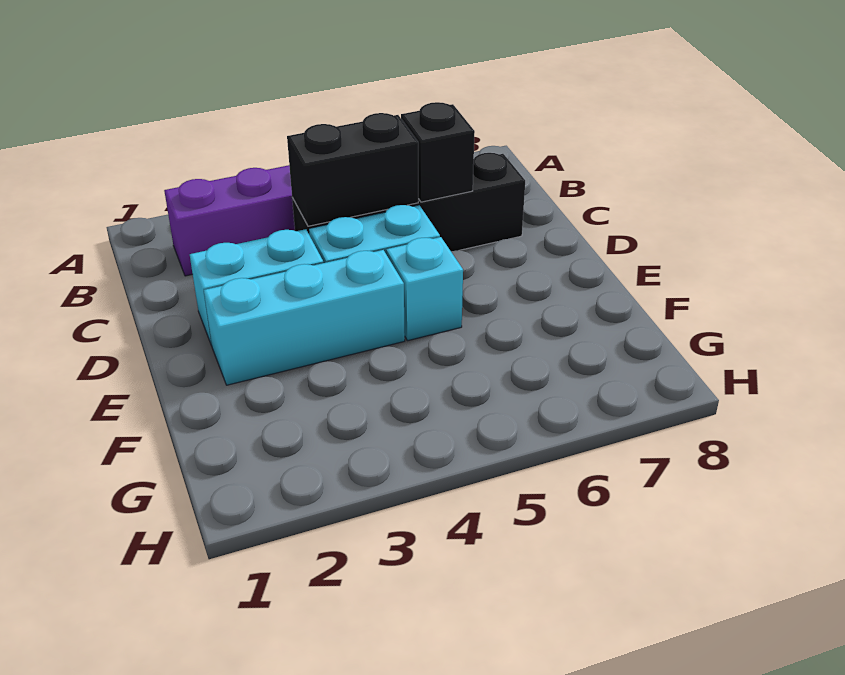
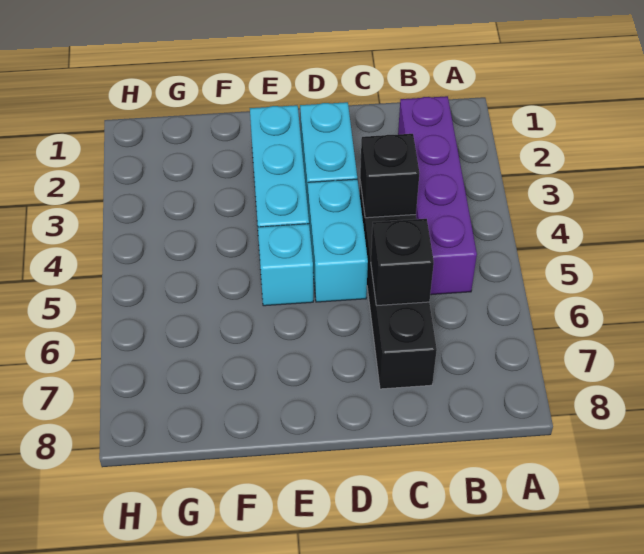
black brick C4:C5 level 2 -> black brick C4 level 2

